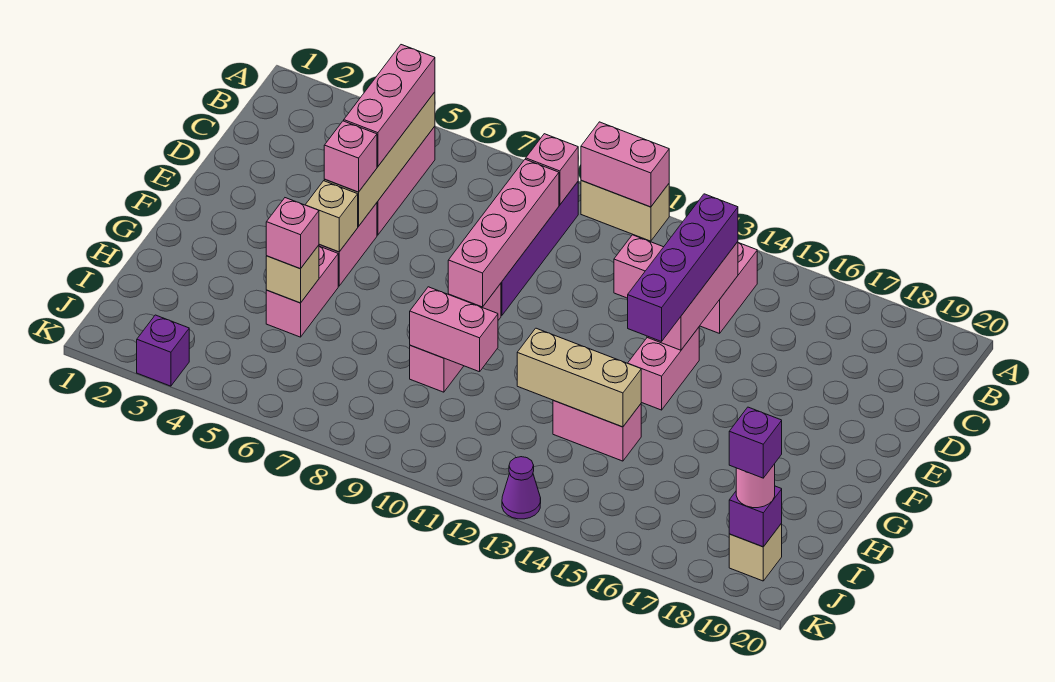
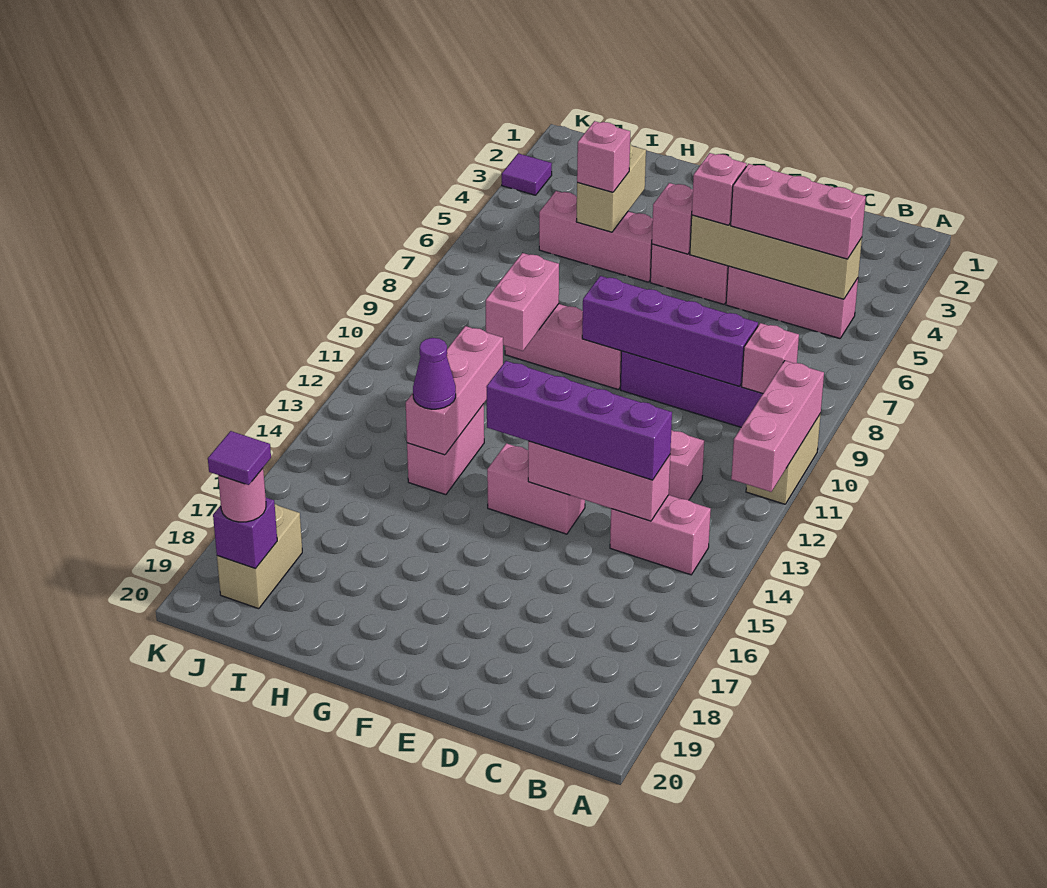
pink brick A10:A11 level 2 -> pink brick A10:A12 level 2
pink brick C9:F9 level 2 -> purple brick C9:F9 level 2
tan brick F5 level 2 -> pink brick F5 level 2
pink brick G5:H5 level 1 -> pink brick G5:I5 level 1
tan brick H5 level 2 -> tan brick H4:H5 level 2
tan brick H12:H14 level 2 -> pink brick H12:H14 level 2
tan brick J19 level 1 -> tan brick J18:J19 level 1
purple brick J19 level 4 -> purple tile J19 level 4
purple brick K3 level 1 -> purple tile K3 level 1
purple cone K13 level 1 -> purple cone H14 level 3

